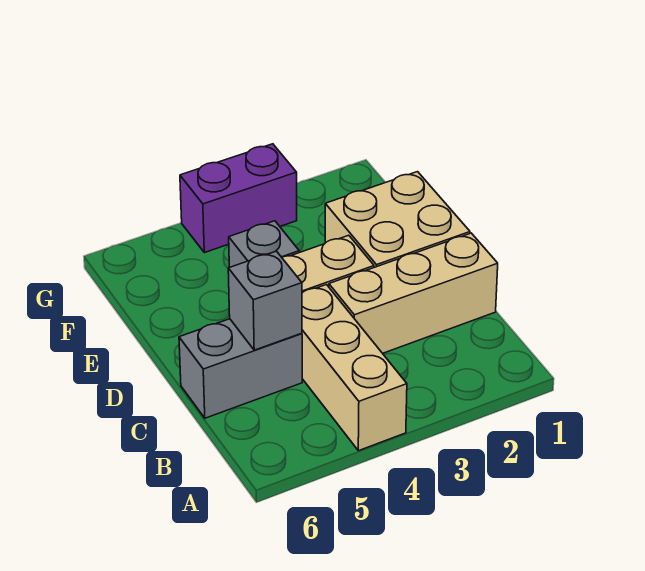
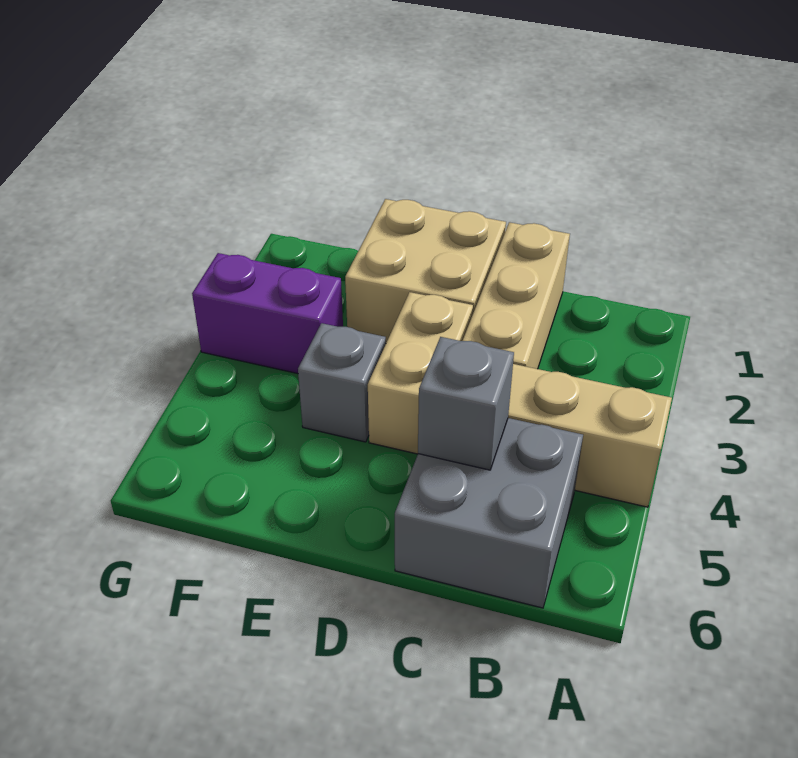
grey brick C5:C6 level 1 -> grey brick B5:C6 level 1
purple brick G3:G4 level 1 -> purple brick F3:G3 level 1

